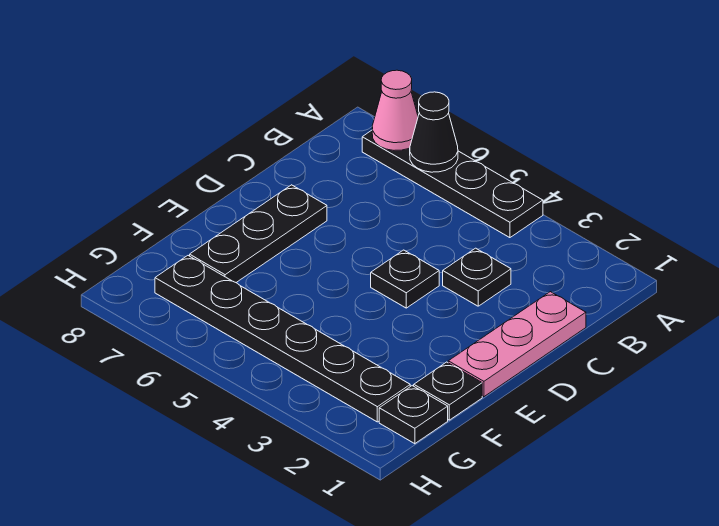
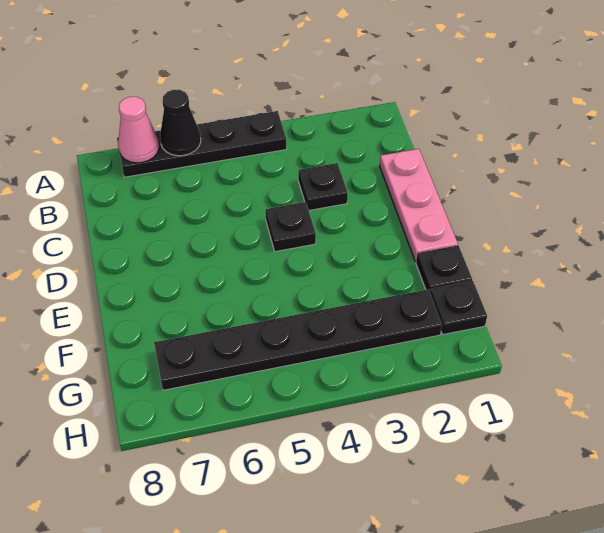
black plate D7:F7 level 1 -> none

